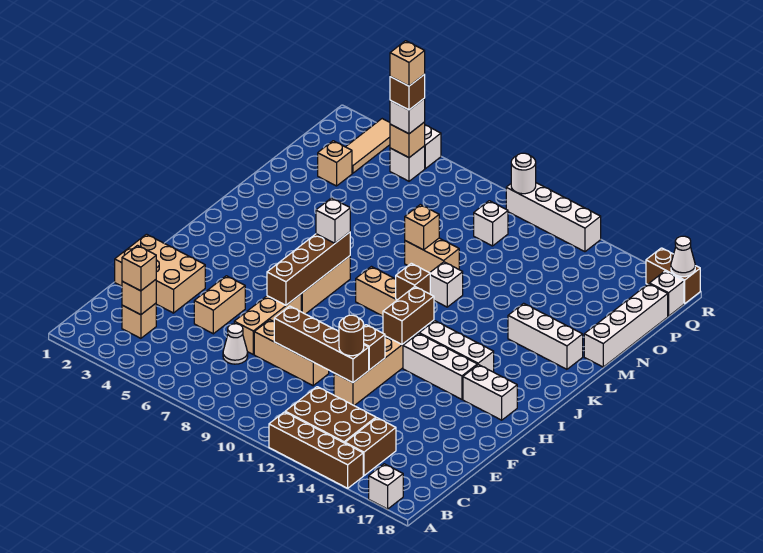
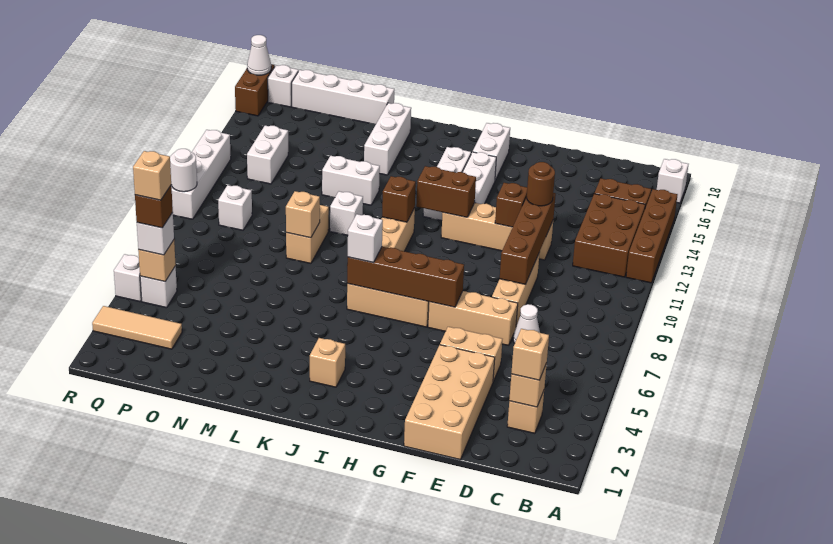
tan brick E1:F3 level 1 -> tan brick E1:F4 level 1
none -> white brick L13:M13 level 1
tan brick O3 level 1 -> tan brick J3 level 1
none -> white brick P13:P14 level 1

